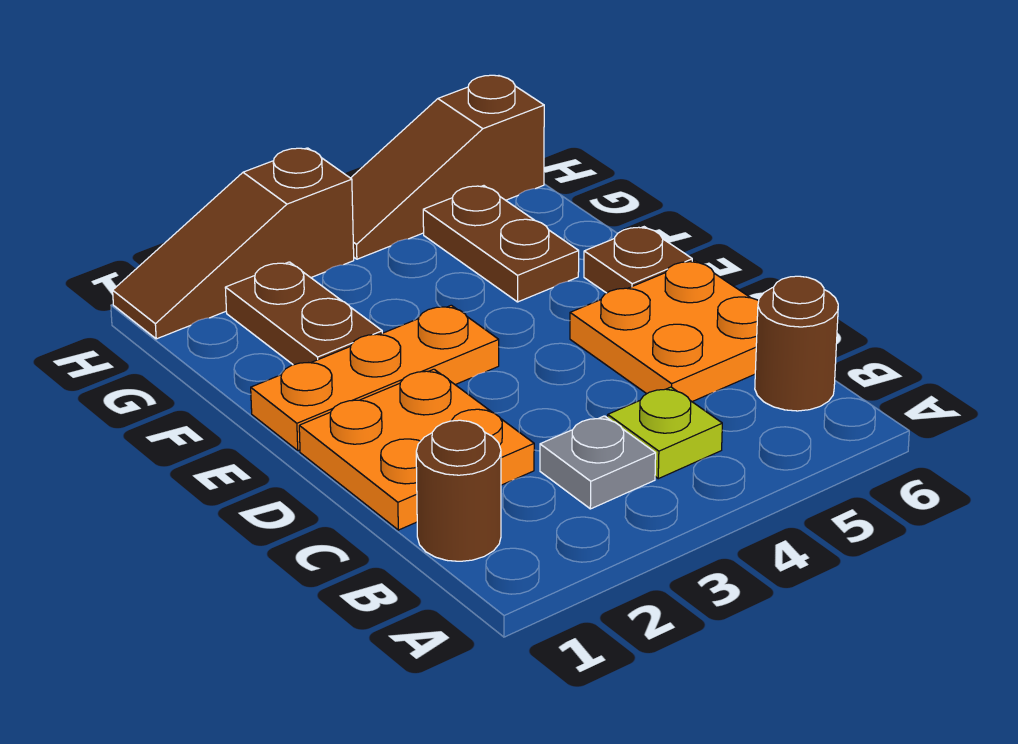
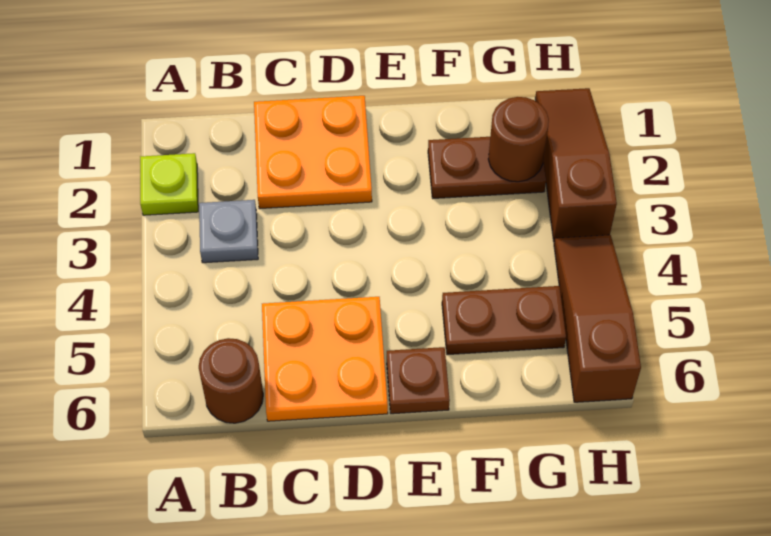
brown round brick B1 level 1 -> brown round brick G2 level 2
lime plate B4 level 1 -> lime plate A2 level 1
orange plate E1:E3 level 1 -> none

